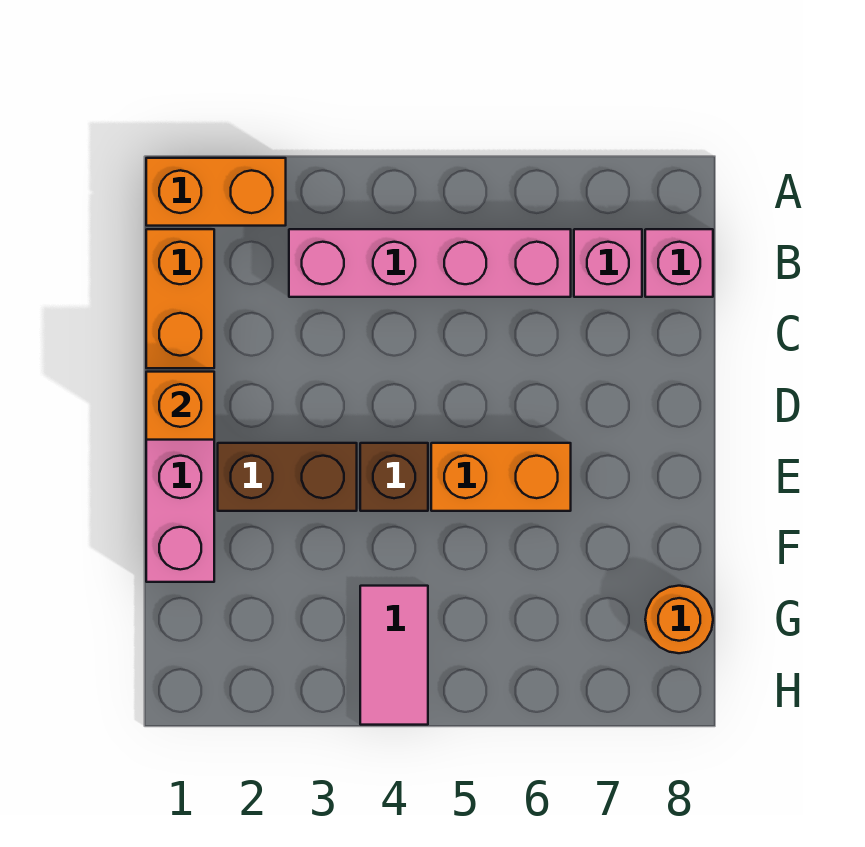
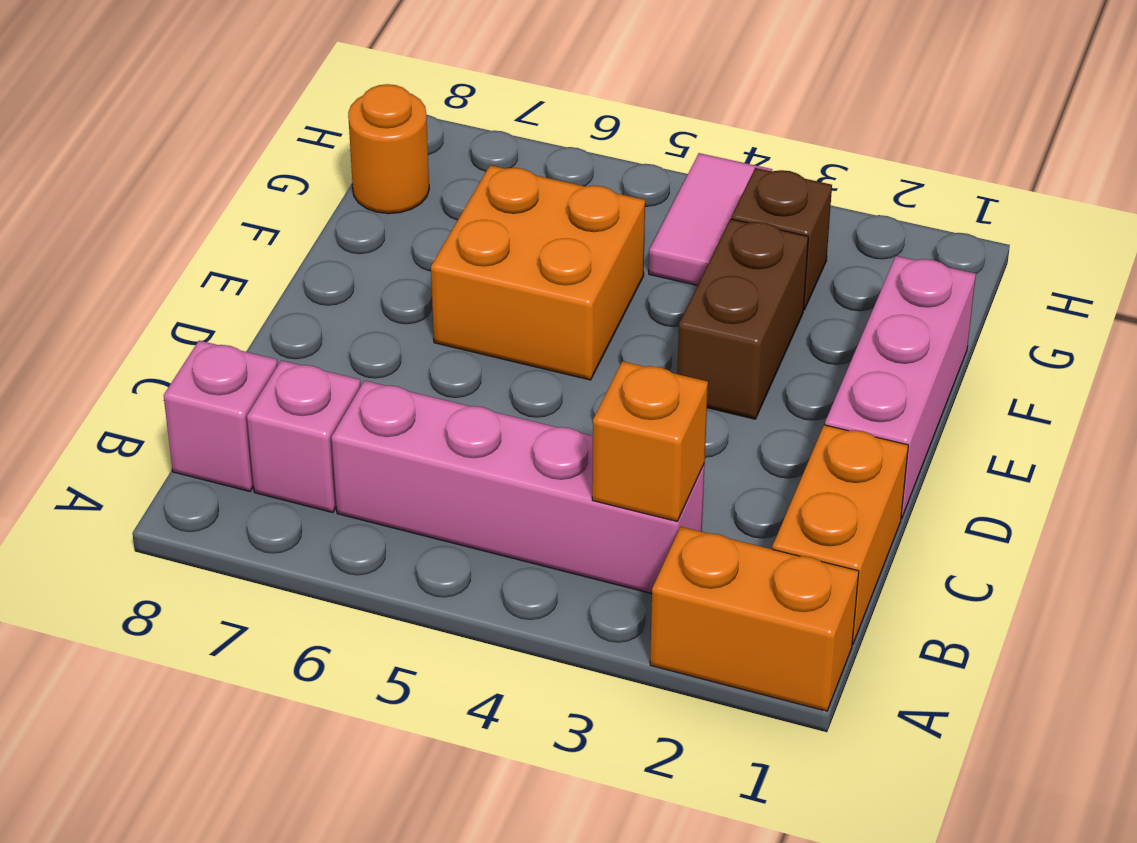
orange brick D1 level 2 -> orange brick B3 level 2
brown brick E2:E3 level 1 -> brown brick E3:F3 level 1
brown brick E4 level 1 -> brown brick G3 level 1
orange brick E5:E6 level 1 -> orange brick E5:F6 level 1

